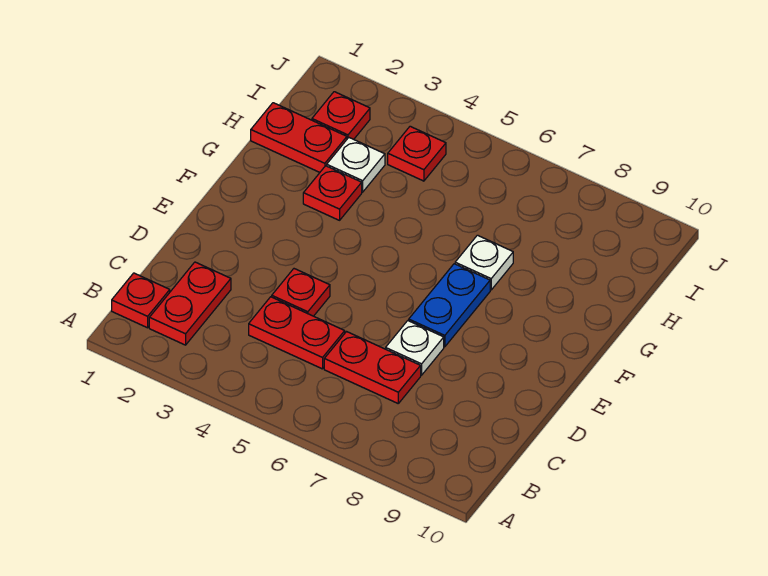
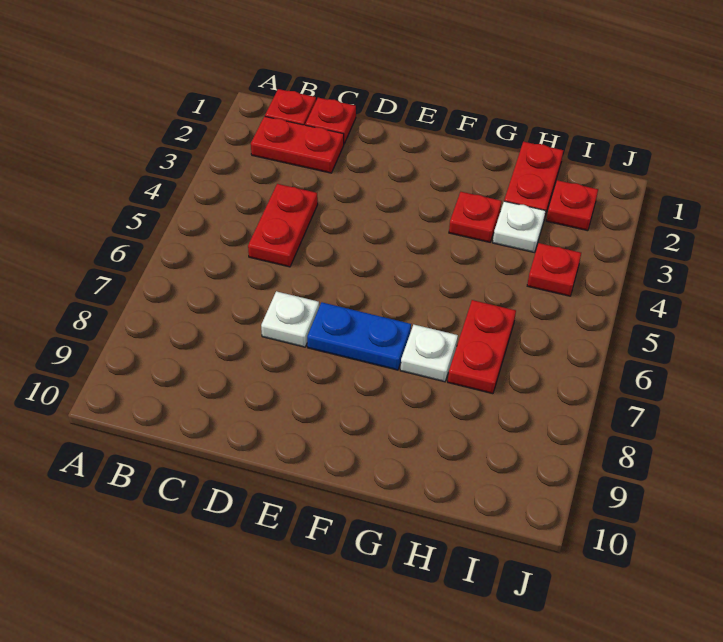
red plate C6:C7 level 1 -> red plate H6:H7 level 1
red plate D4 level 1 -> red plate C1 level 1

